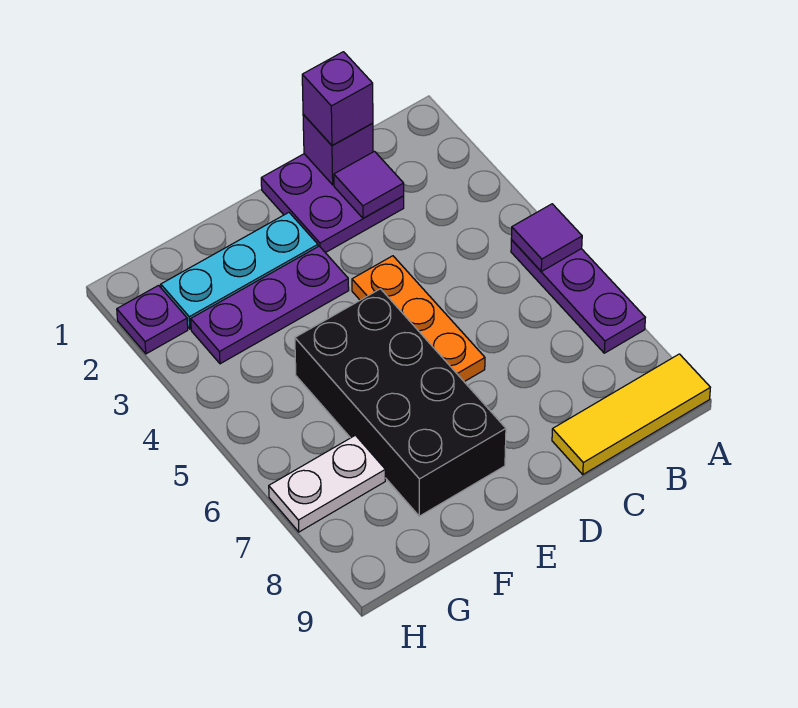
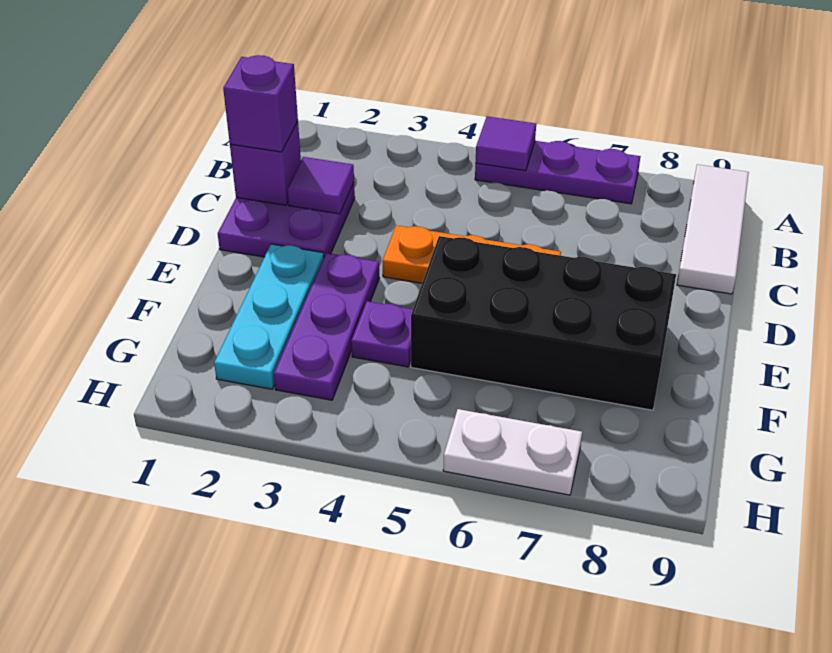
yellow tile A9:C9 level 1 -> white tile A9:C9 level 1
white plate G7:H7 level 1 -> white plate H6:H7 level 1
purple plate H2 level 1 -> purple plate F4 level 1

